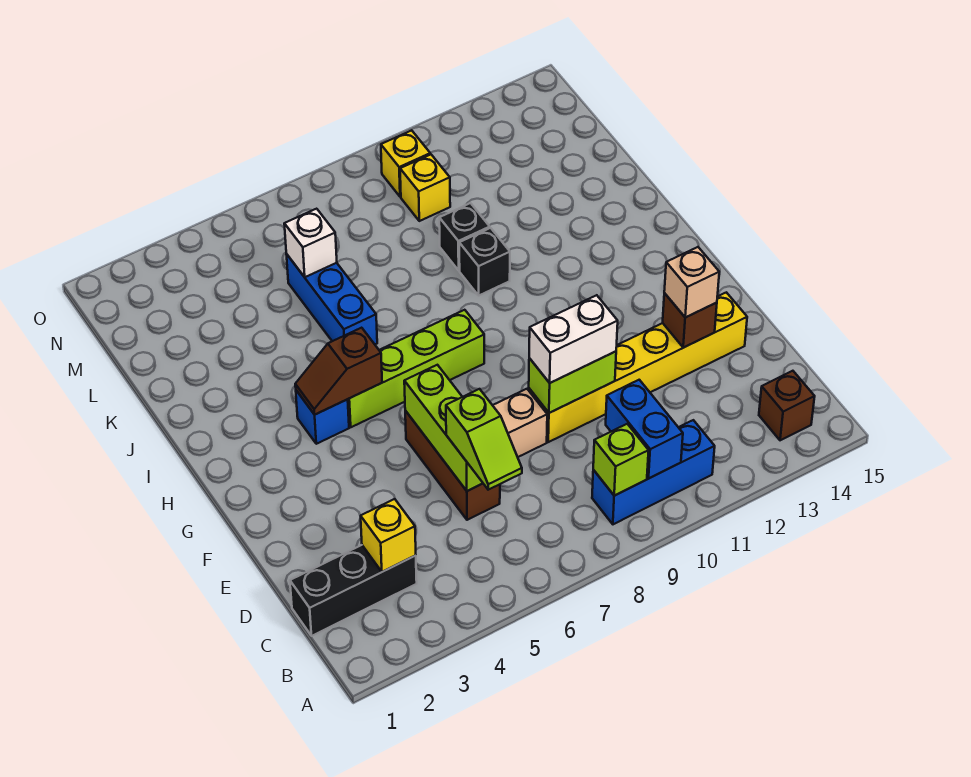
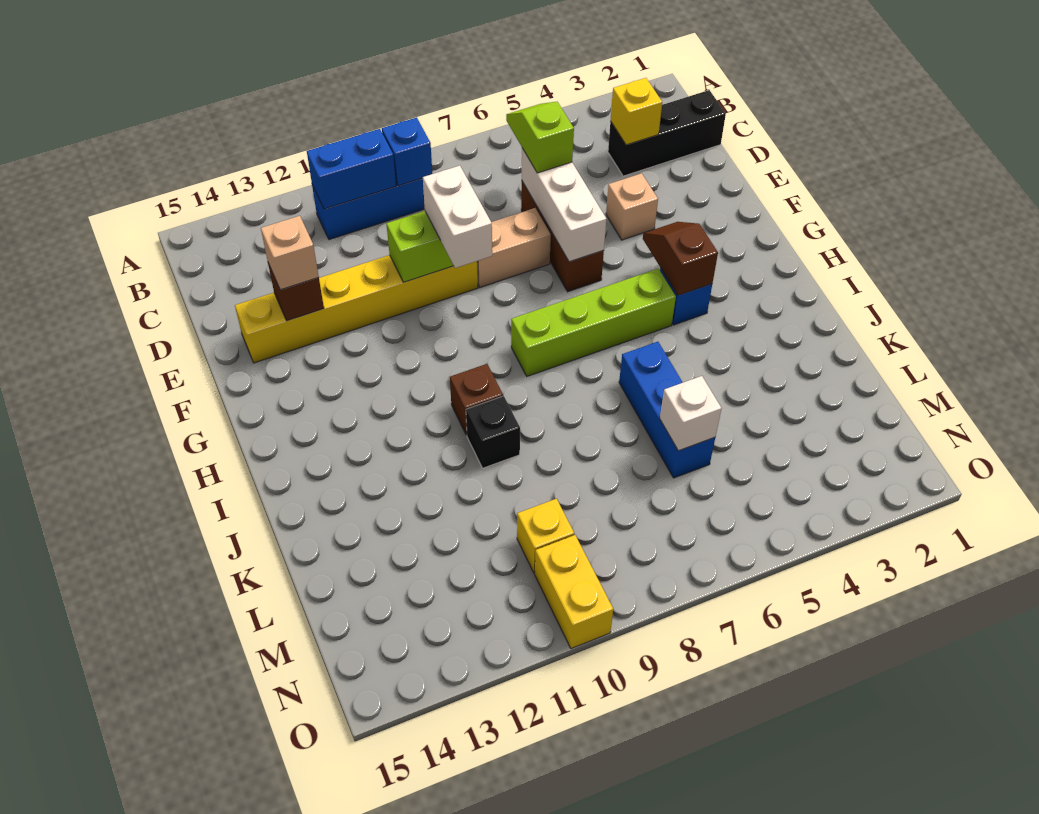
lime brick B9 level 2 -> blue brick B9 level 2
blue brick B10:C10 level 2 -> blue brick B10:B11 level 2
brown brick B14 level 1 -> brown brick I10 level 1
lime brick D6:F6 level 2 -> white brick D6:F6 level 2
none -> tan brick E4 level 1
white brick E9:E10 level 3 -> white brick E9:F9 level 3
brown slope H4:H5 level 2 top 5 -> brown slope G4:H4 level 2 top H
black brick K10 level 1 -> none
yellow brick N10 level 1 -> yellow brick N10:O10 level 1

